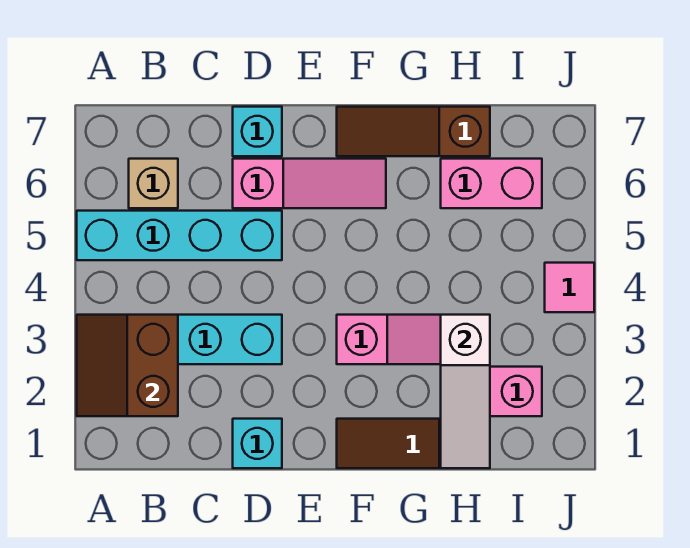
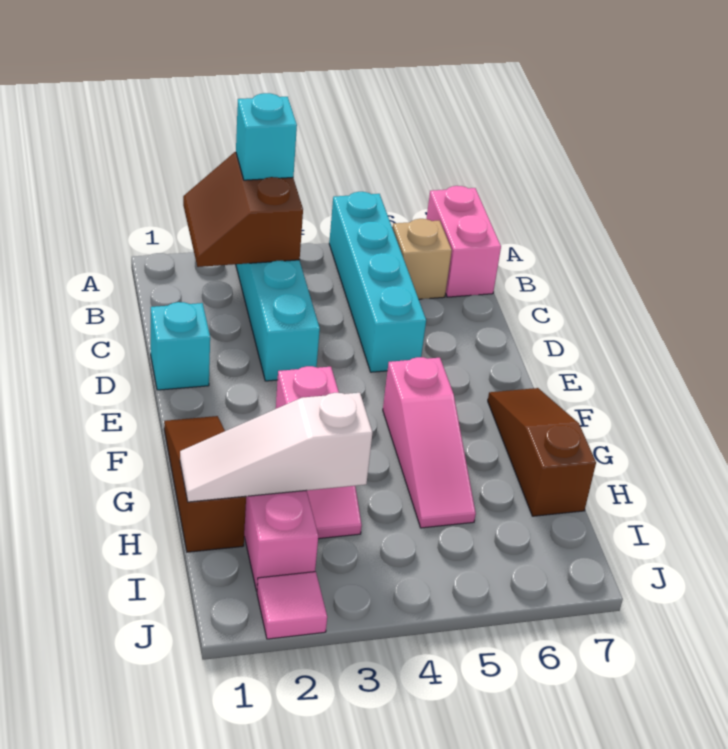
brown slope A2:B3 level 2 top B -> brown slope A2:B3 level 2 top 3
pink slope D6:F6 level 1 top D -> pink slope F5:H5 level 1 top F
cyan brick D7 level 1 -> cyan brick A3 level 3
pink brick H6:I6 level 1 -> pink brick A7:B7 level 1
pink tile J4 level 1 -> pink tile J2 level 1

